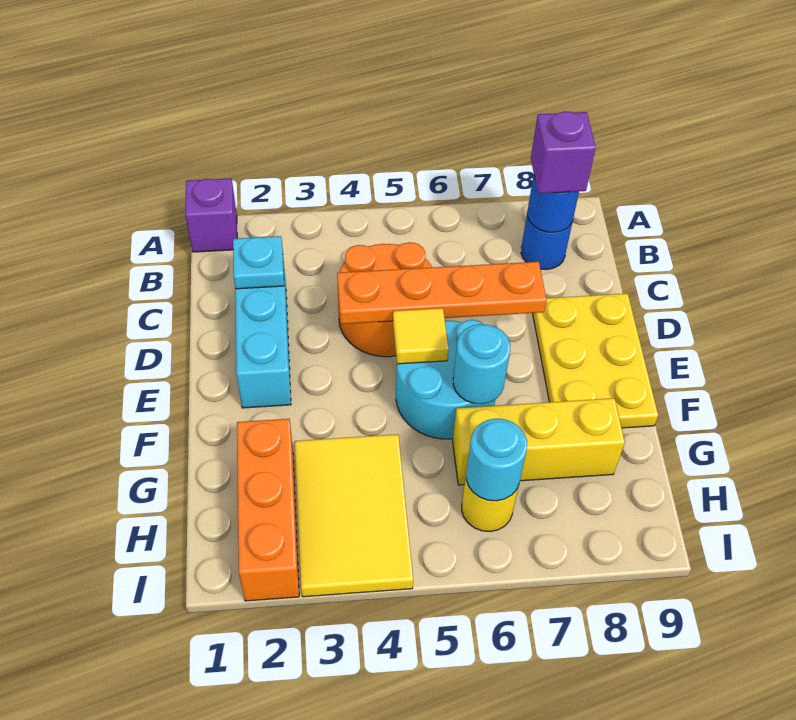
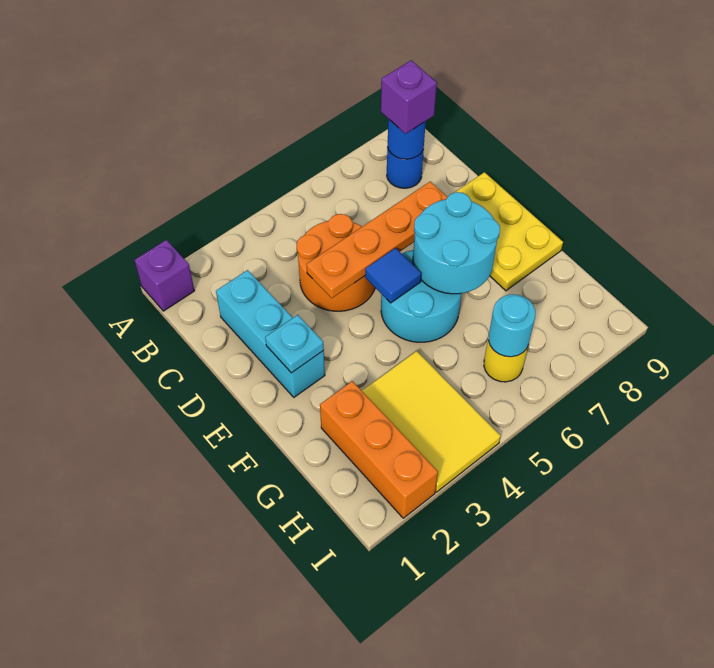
cyan plate C2 level 2 -> cyan plate E2 level 2
yellow tile E5 level 2 -> blue tile E5 level 2
cyan round brick F6 level 2 -> cyan round brick E6:F7 level 2
yellow brick G6:G8 level 1 -> none

